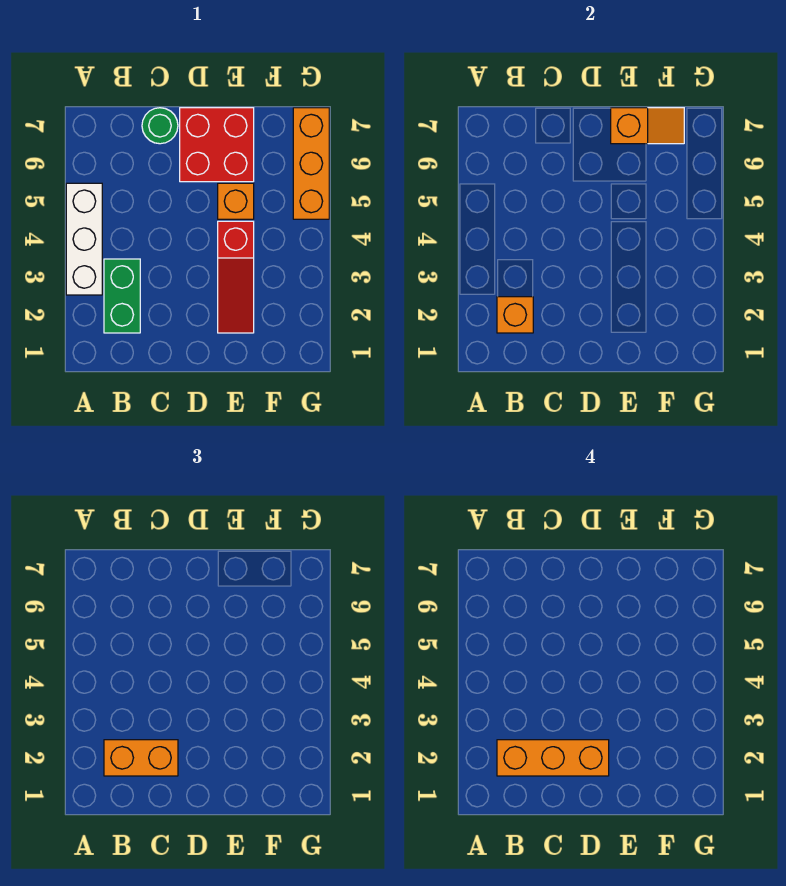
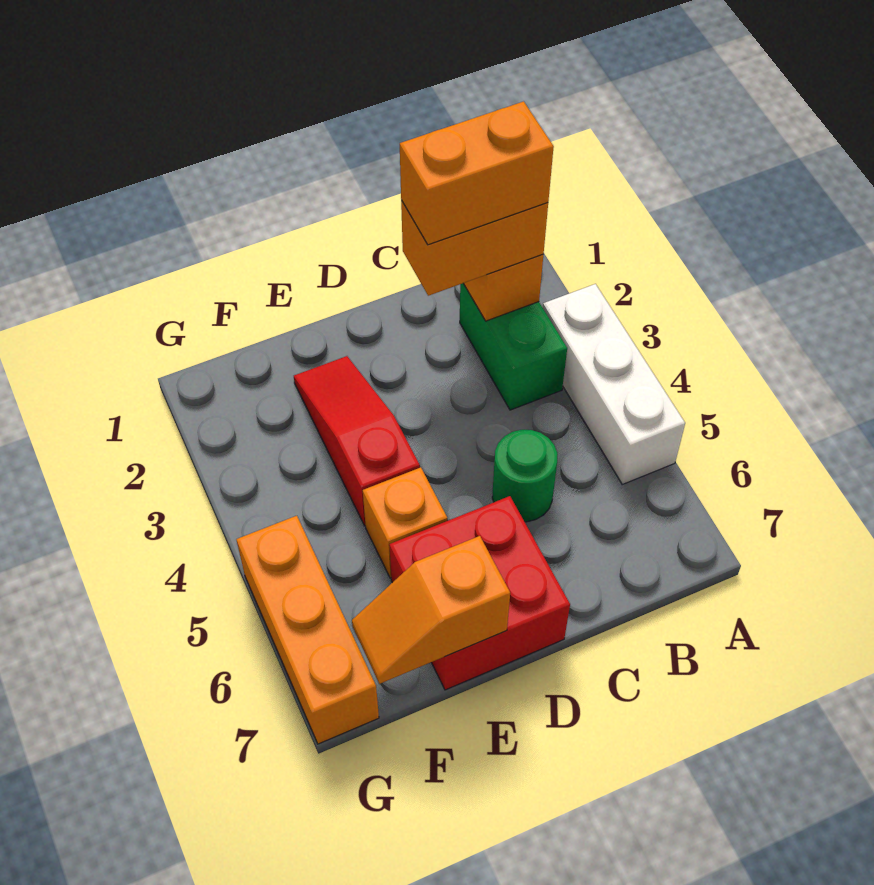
orange brick B2:D2 level 4 -> orange brick B2:C2 level 4
green round brick C7 level 1 -> green round brick C5 level 1

